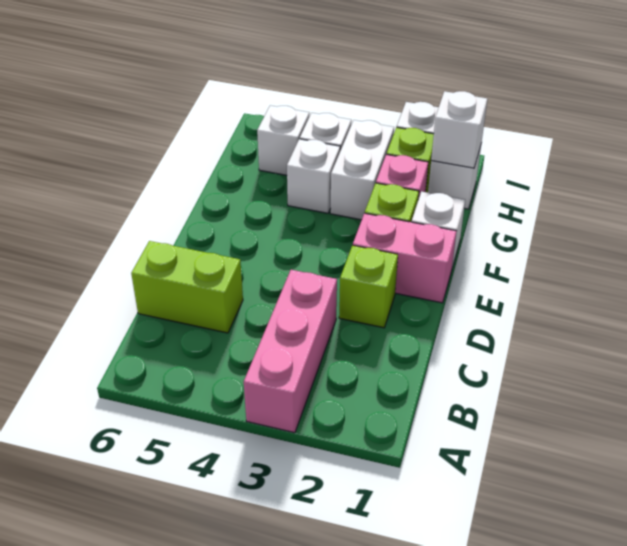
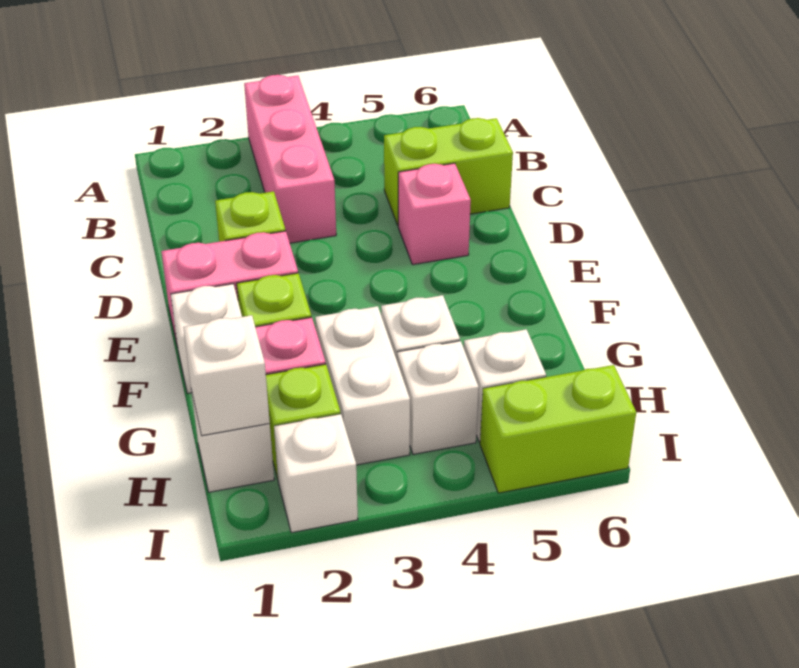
none -> pink brick D5 level 1
none -> lime brick I5:I6 level 1

